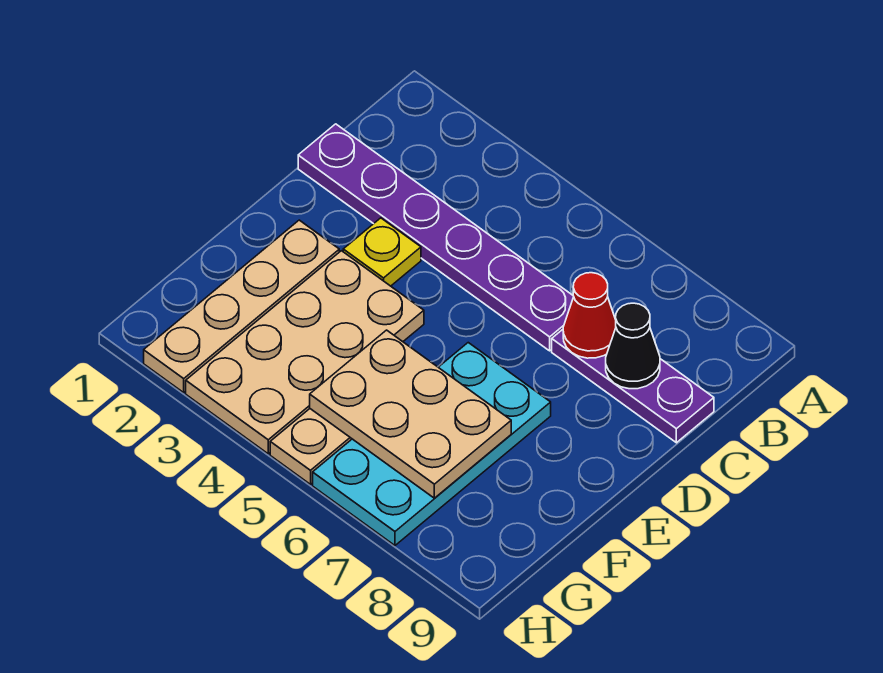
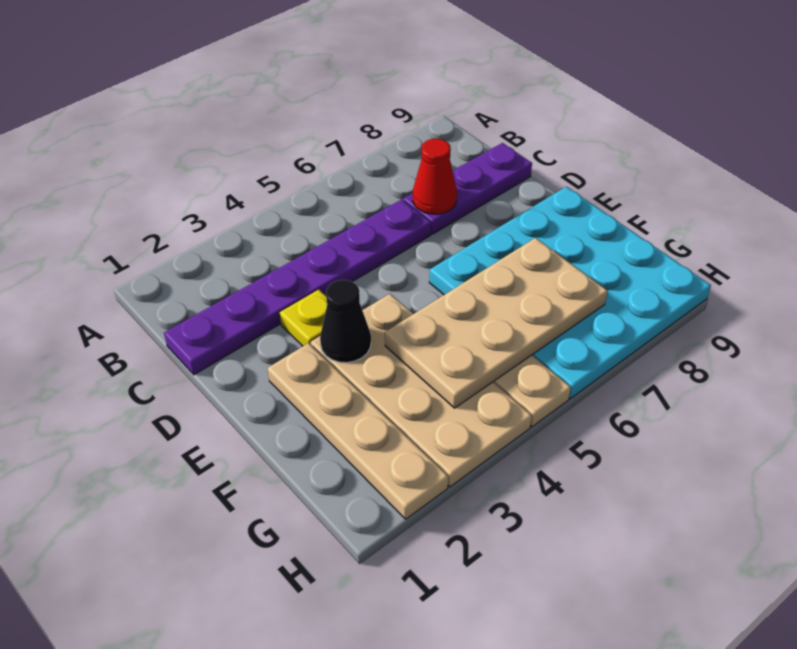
black cone C8 level 2 -> black cone E3 level 2
cyan plate E6:H7 level 1 -> cyan plate E6:H9 level 1
tan plate F5:G7 level 2 -> tan plate F4:G7 level 2

